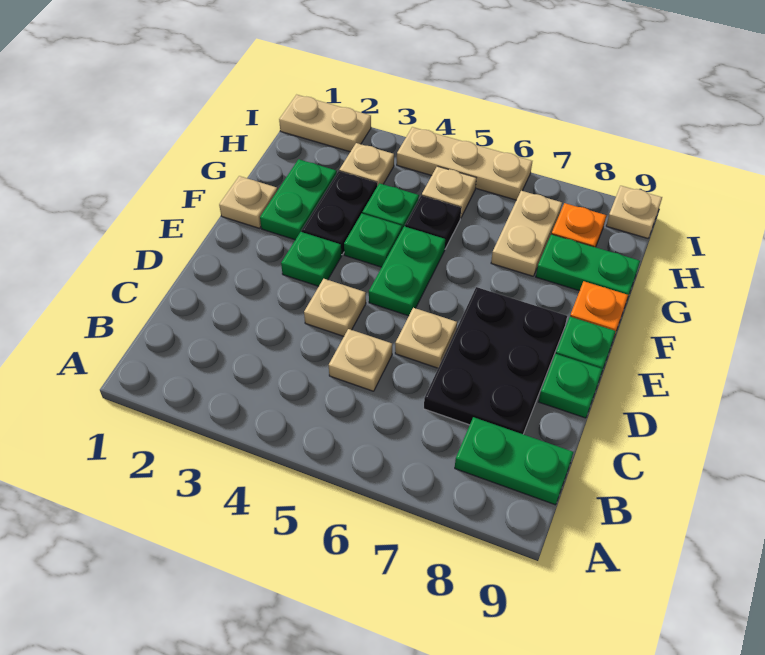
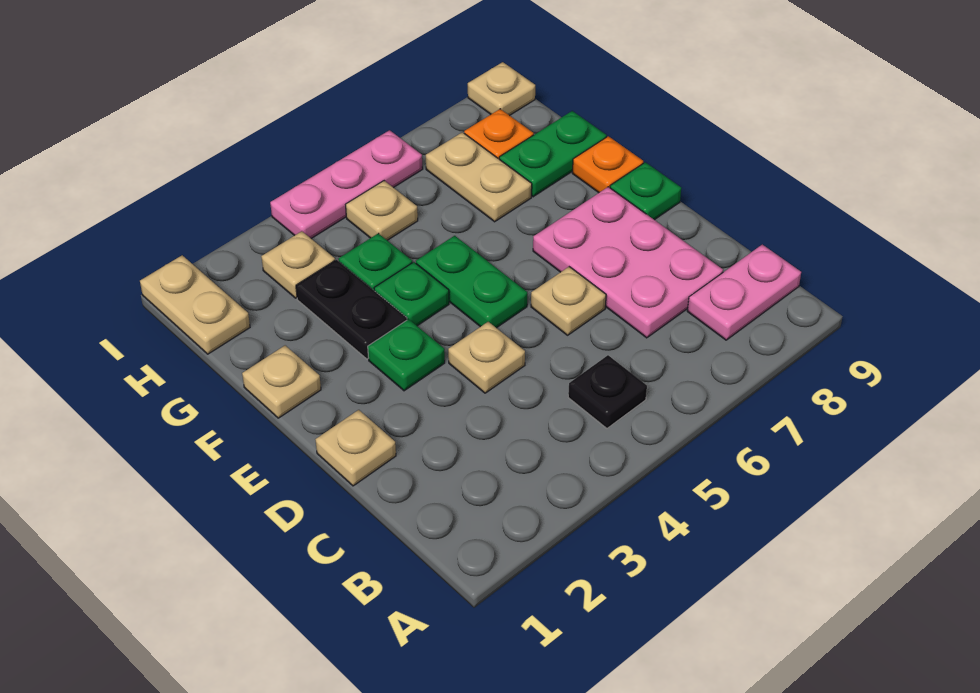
green plate B8:B9 level 1 -> pink plate B8:B9 level 1
tan plate C5 level 1 -> tan plate D1 level 1
black plate C7:E8 level 1 -> pink plate C7:E8 level 1
green plate D9 level 1 -> none
green plate F2:G2 level 1 -> none
black plate G5 level 1 -> black plate B5 level 1
tan plate I1:I2 level 1 -> tan plate H1:I1 level 1
tan plate I4:I6 level 1 -> pink plate I4:I6 level 1

